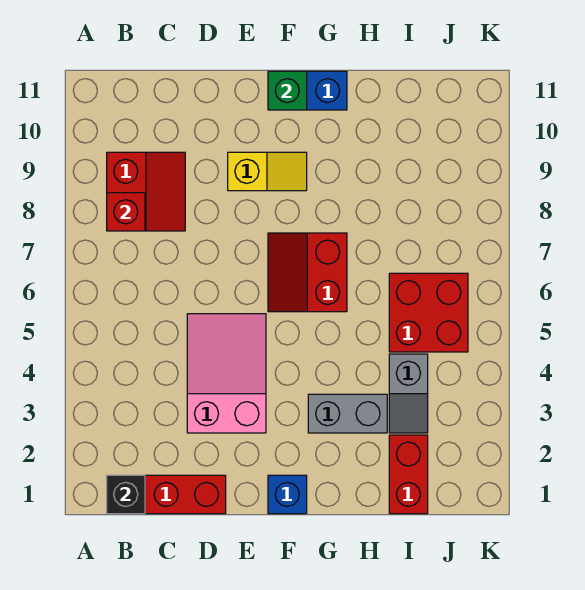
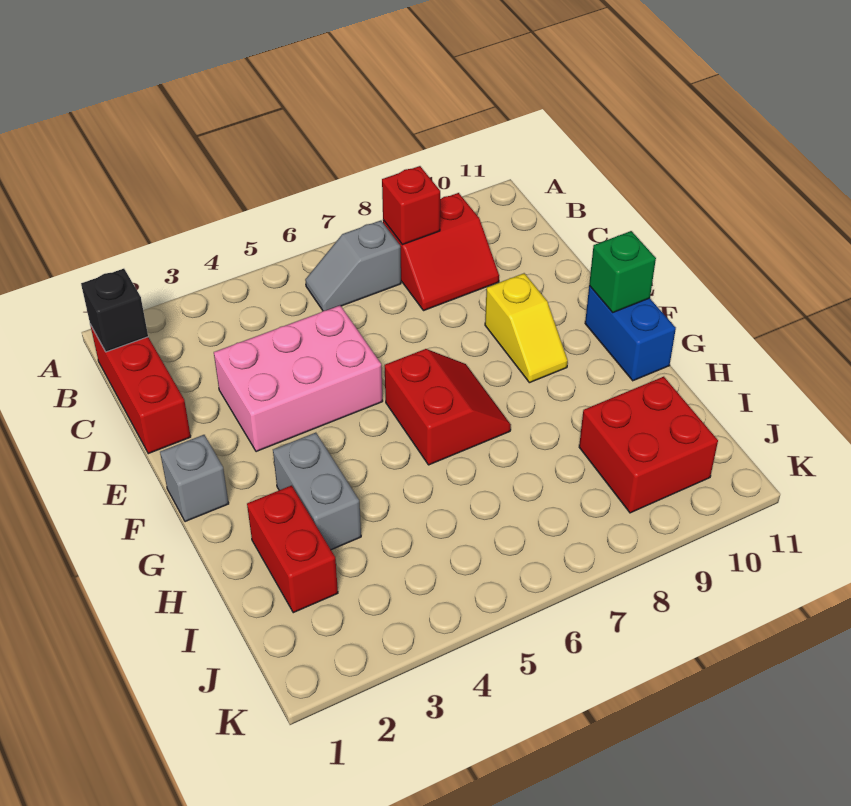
pink slope D3:E5 level 1 top 3 -> pink brick D3:E5 level 1
blue brick F1 level 1 -> grey brick F1 level 1
red slope F6:G7 level 1 top G -> red slope F6:G7 level 1 top 6
red brick I1:I2 level 1 -> red brick H2:I2 level 1
grey slope I3:I4 level 1 top 4 -> grey slope B6:B7 level 1 top 7
red brick I5:J6 level 1 -> red brick I9:J10 level 1

